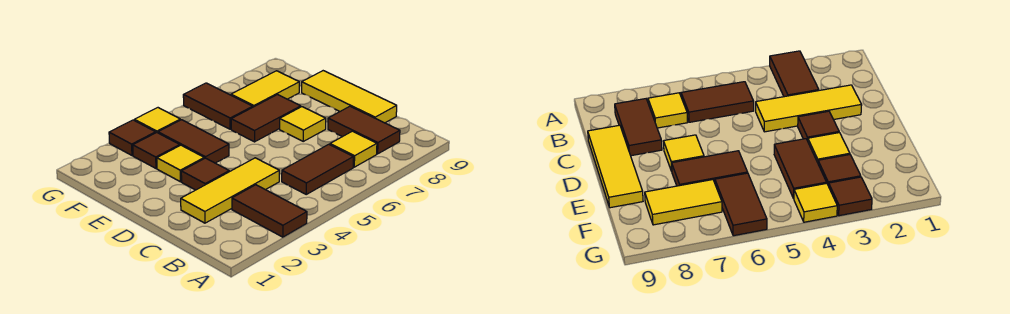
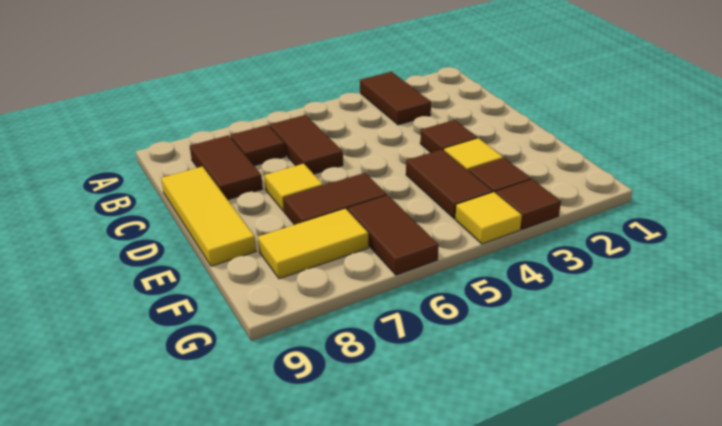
brown tile B5:B6 level 1 -> brown tile B6:C6 level 1
yellow tile B7 level 1 -> brown tile B7 level 1
yellow tile C2:C4 level 1 -> none

